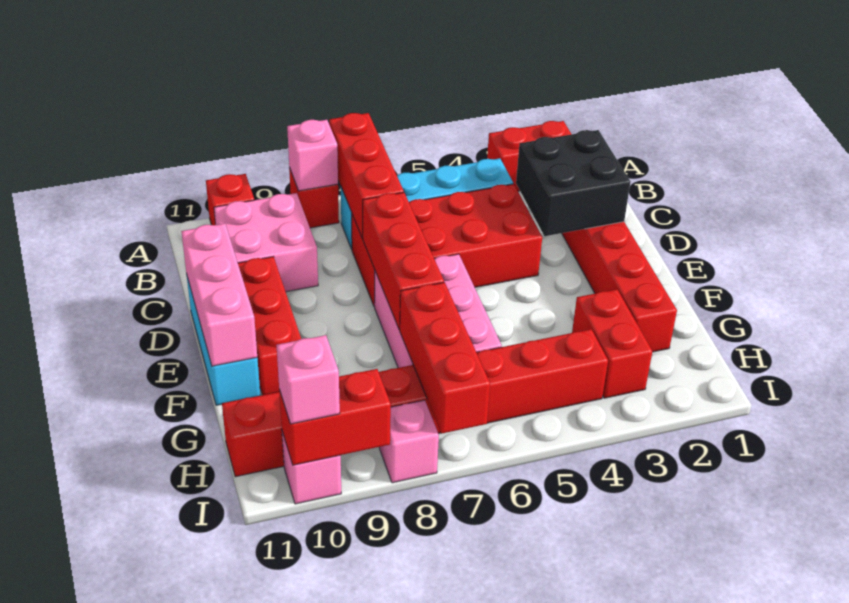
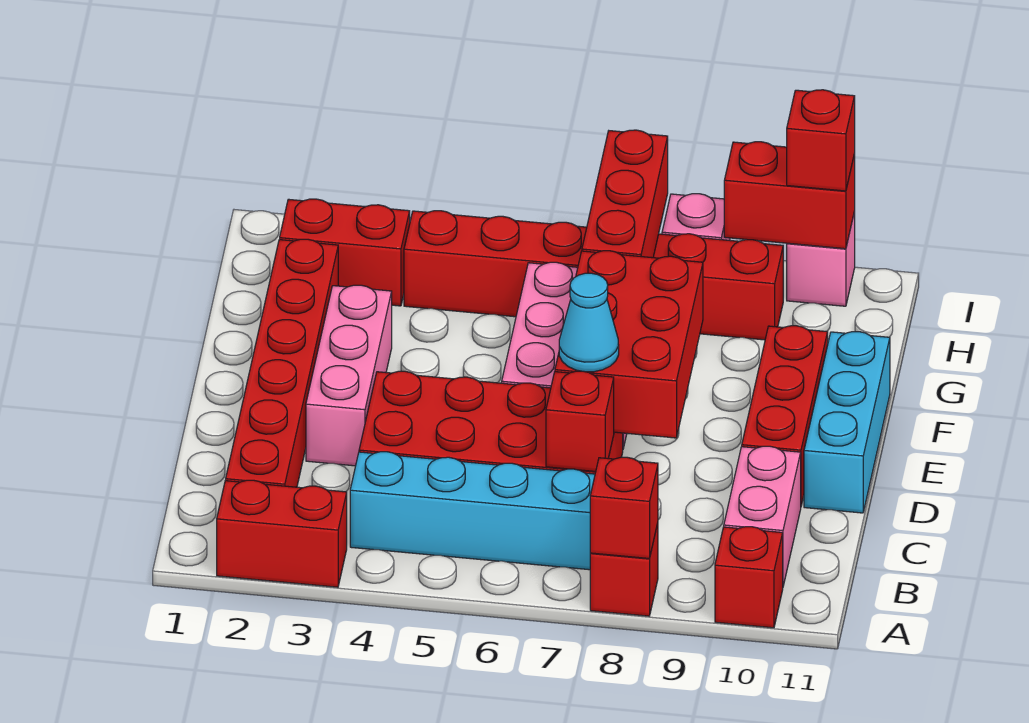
red brick A7:C7 level 2 -> red brick C7 level 2
pink brick A8 level 2 -> red brick A8 level 2
pink brick B9:C10 level 1 -> pink brick B10:C10 level 1
black brick C2:D3 level 2 -> none
red brick D7:F7 level 2 -> red brick D7:F8 level 2
none -> cyan cone D7 level 3
pink brick D11:F11 level 2 -> pink brick D3:F3 level 1
red brick G3:H3 level 1 -> red brick H2:H3 level 1
red brick H4:H11 level 1 -> red brick H4:H9 level 1
pink brick I10 level 3 -> red brick I10 level 3

